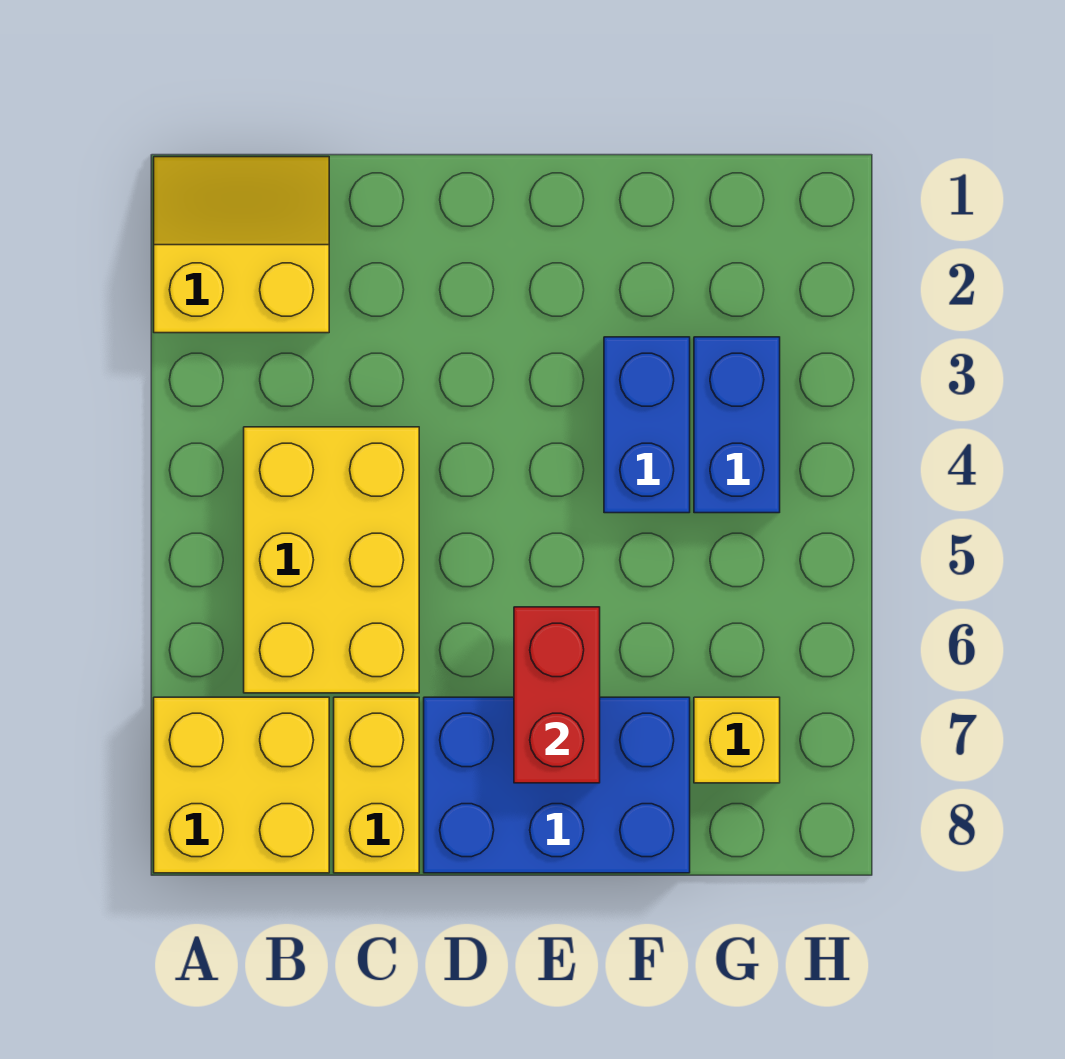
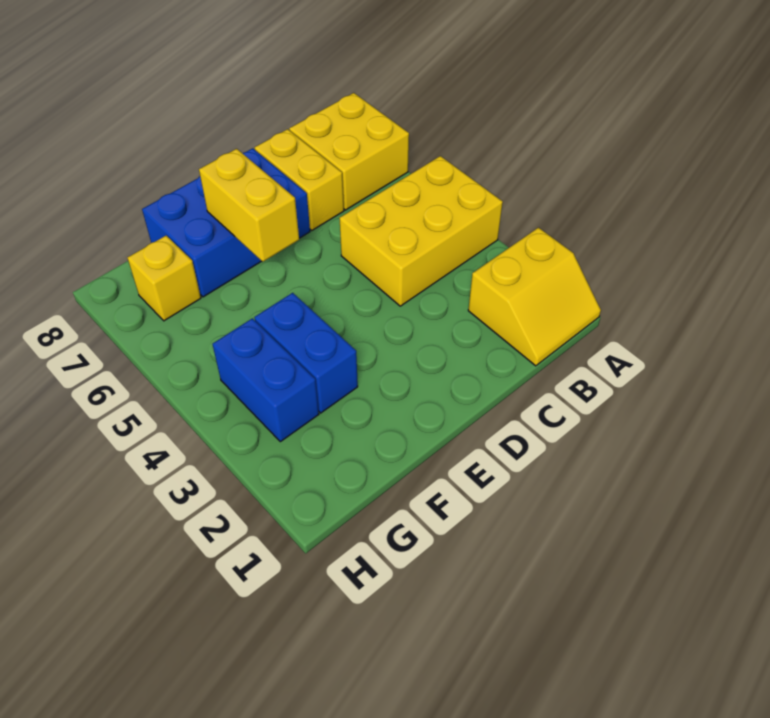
yellow brick B4:C6 level 1 -> yellow brick A4:C5 level 1
red brick E6:E7 level 2 -> yellow brick E6:E7 level 2

